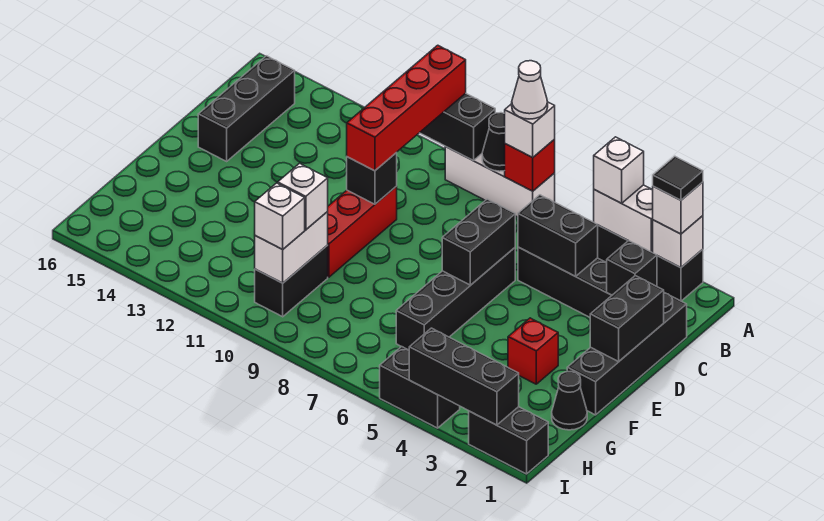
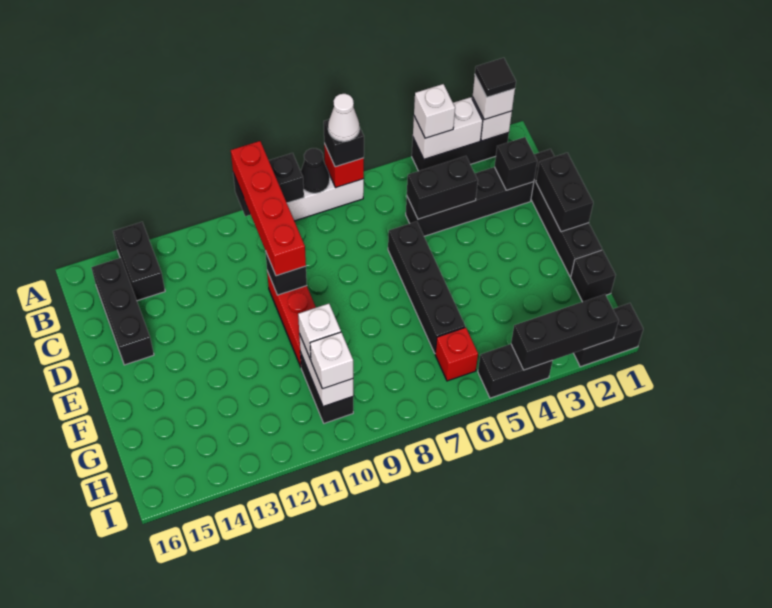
white brick A7 level 3 -> black brick A7 level 3
black brick D6:E6 level 2 -> black brick A14:B14 level 1
red brick F3 level 1 -> red brick H6 level 1
black cone G1 level 1 -> black brick G1 level 1

